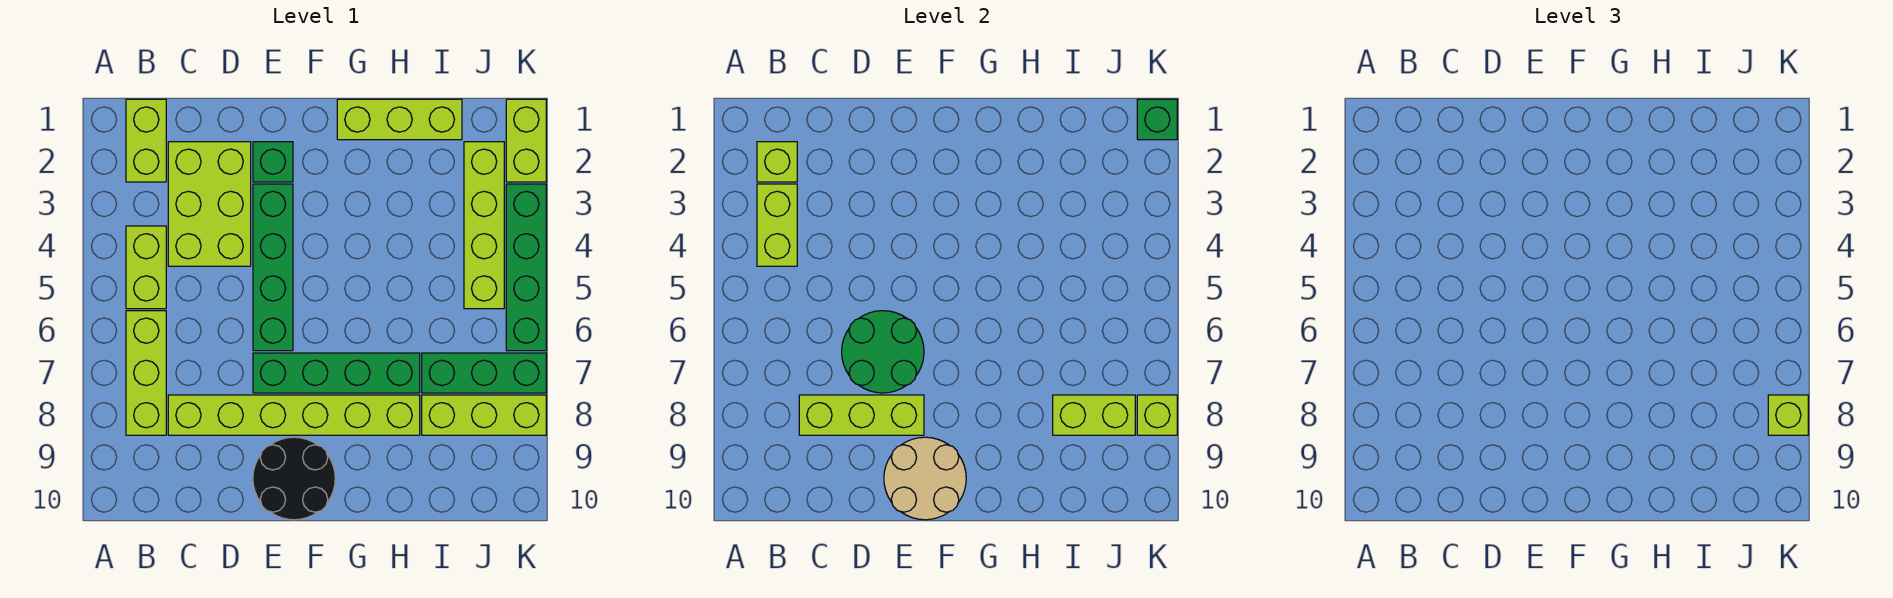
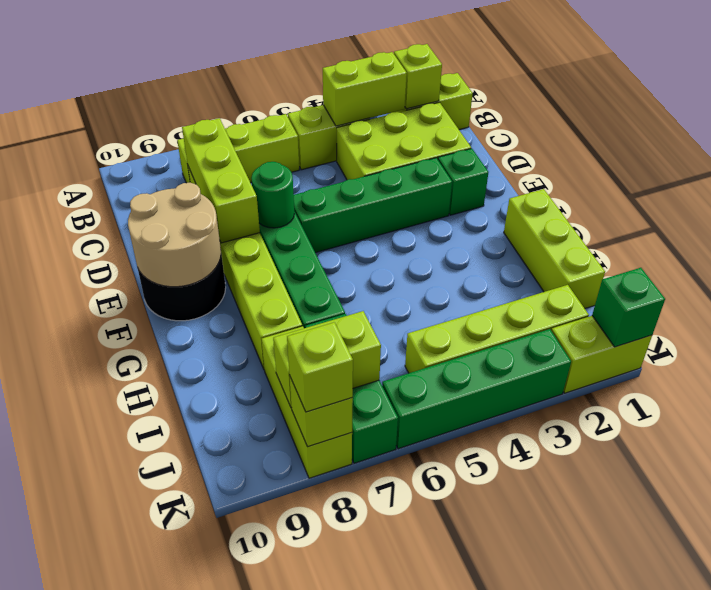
green round brick D6:E7 level 2 -> green round brick E7 level 2
lime brick I8:J8 level 2 -> lime brick J7:J8 level 2

